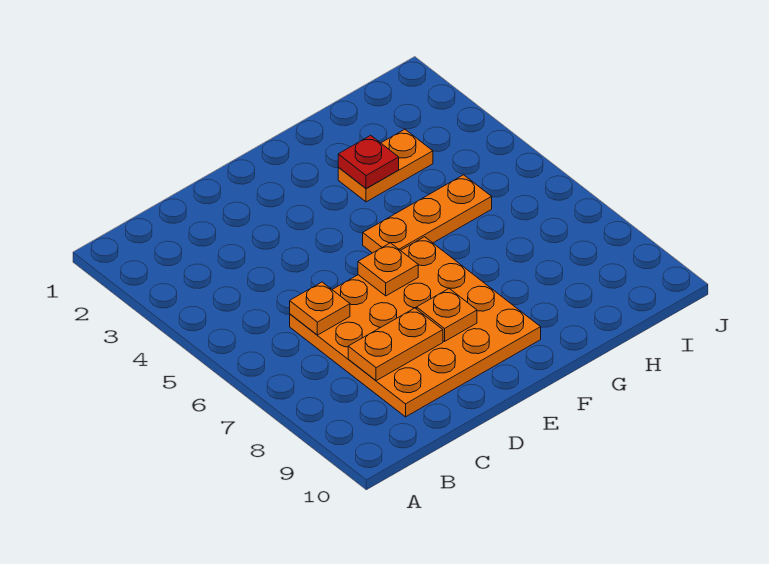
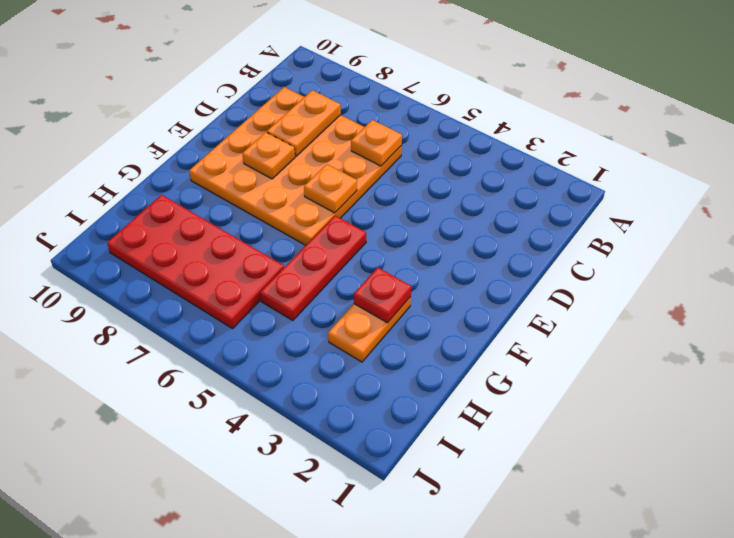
orange plate F5:H5 level 1 -> red plate F5:H5 level 1
none -> red plate H6:I9 level 1

